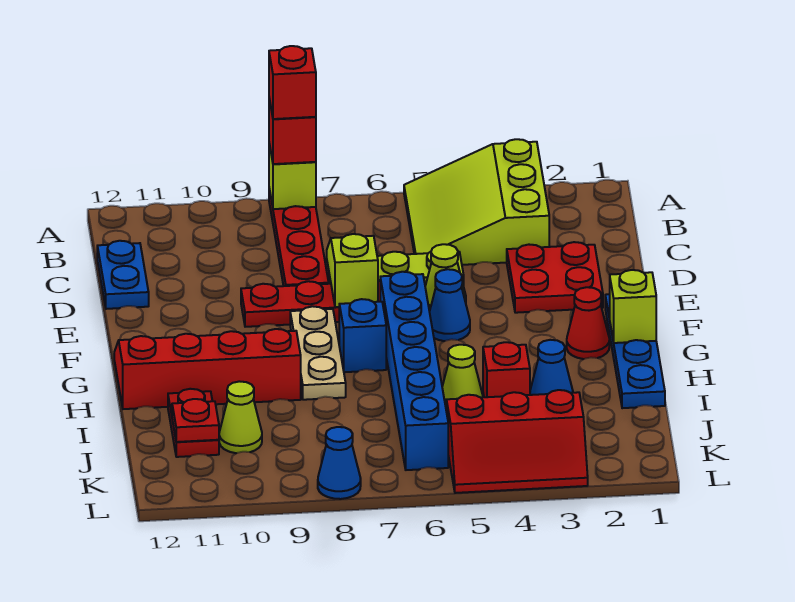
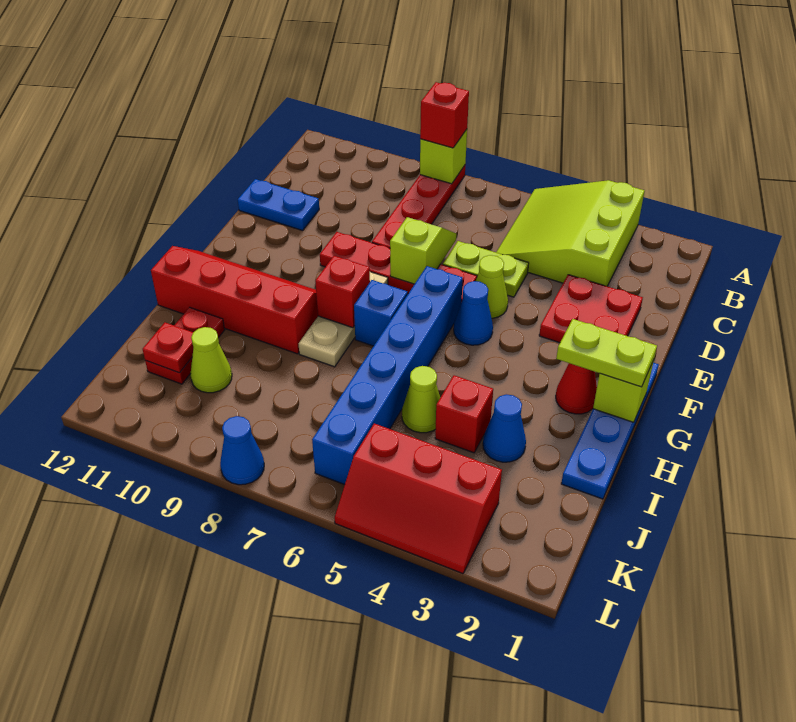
red brick A8 level 4 -> red brick G8 level 2
blue plate C12:D12 level 1 -> blue plate D11:D12 level 1
none -> lime plate G1:G2 level 3

